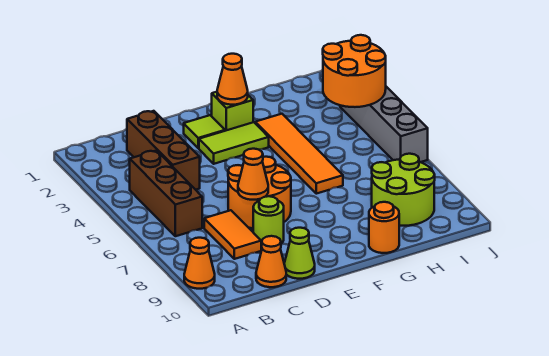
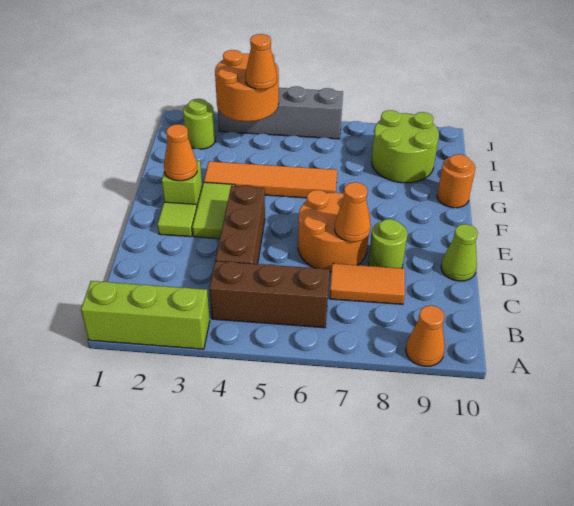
none -> lime brick A1:A3 level 1
brown brick C2:C4 level 1 -> brown brick C4:E4 level 1
orange cone C10 level 1 -> orange cone I4 level 3
none -> lime round brick I2 level 1

